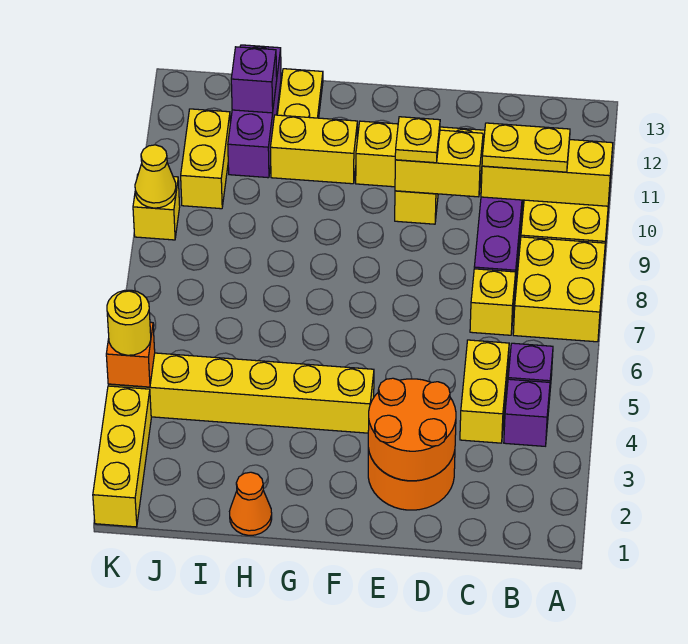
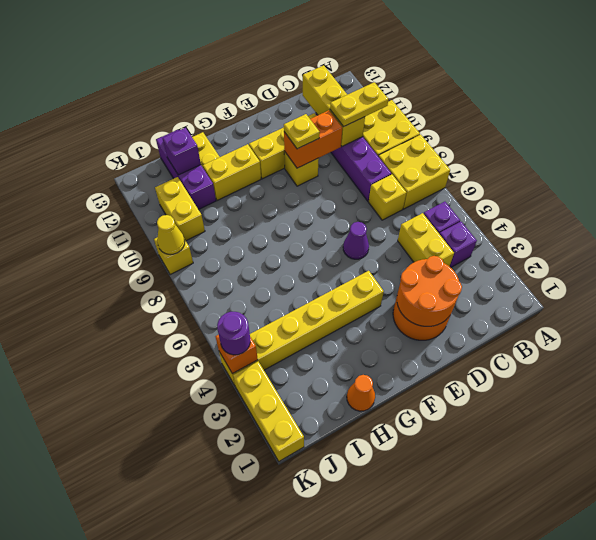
yellow brick A10:C10 level 2 -> yellow brick C10:C12 level 2
yellow brick D10:E10 level 2 -> orange brick D10:E10 level 2
none -> purple cone E6 level 1
yellow round brick K4 level 3 -> purple round brick K4 level 3

